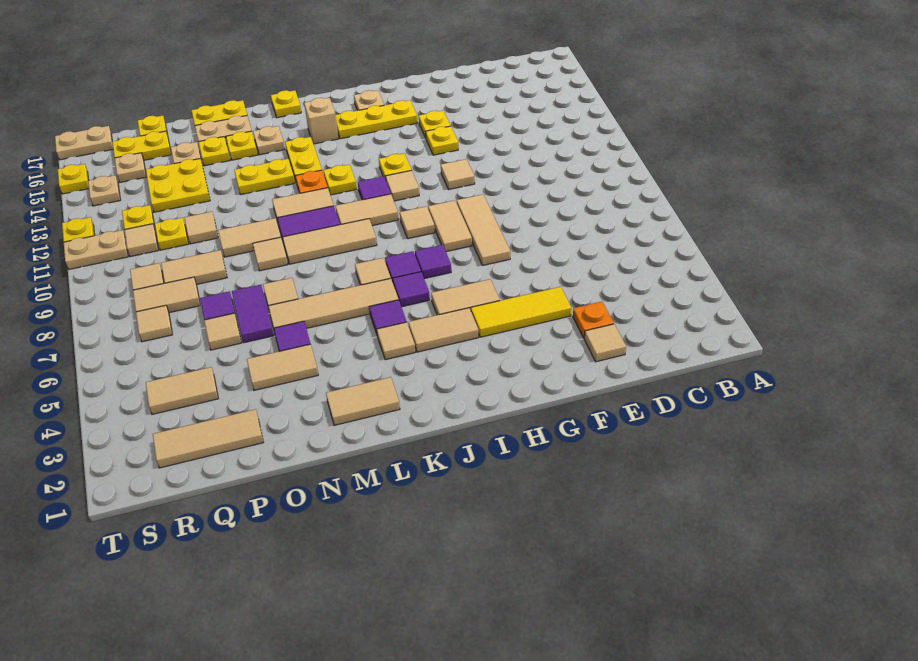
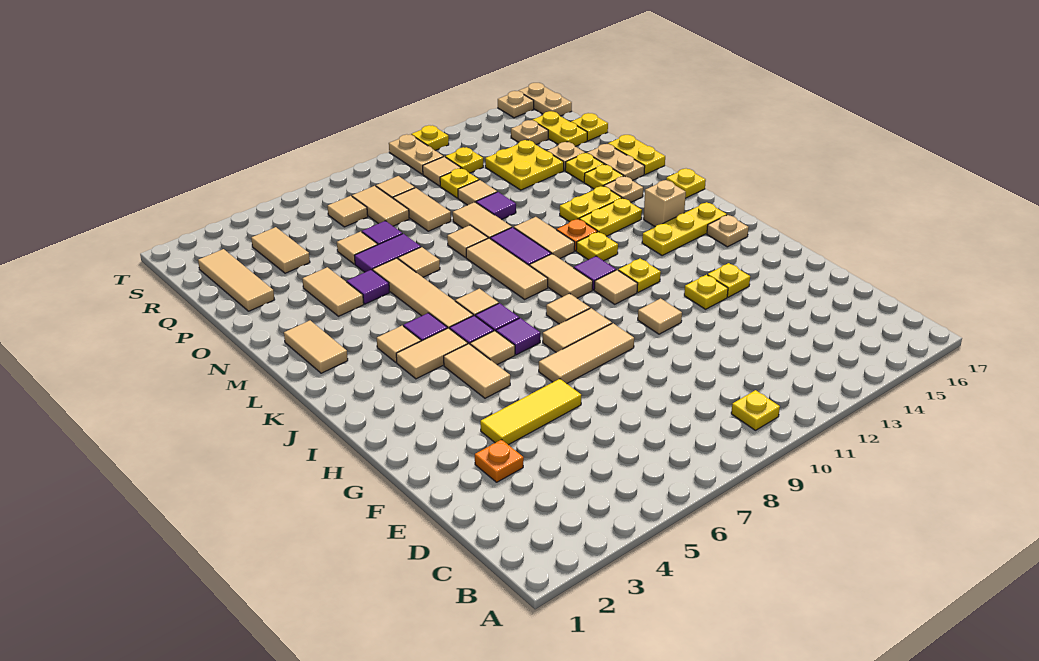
tan tile E2 level 1 -> tan tile I6 level 1
yellow tile F4:H4 level 1 -> yellow tile F4:F6 level 1
yellow plate H15:J15 level 1 -> yellow plate J14:J16 level 1
tan tile I4:J4 level 1 -> tan tile J4:J5 level 1
yellow plate M13:N13 level 1 -> yellow plate M13:M14 level 1
none -> purple tile O11 level 1
tan plate S14 level 1 -> tan plate T16 level 1
yellow plate T15 level 1 -> yellow plate B10 level 1

